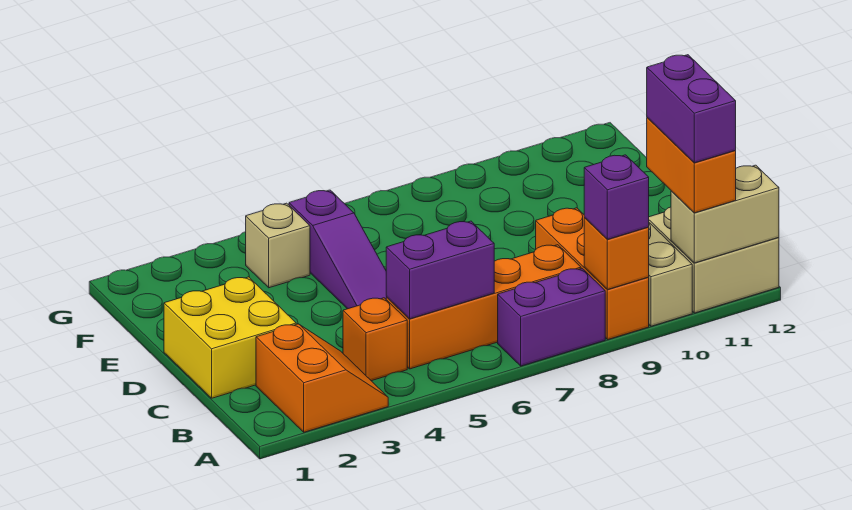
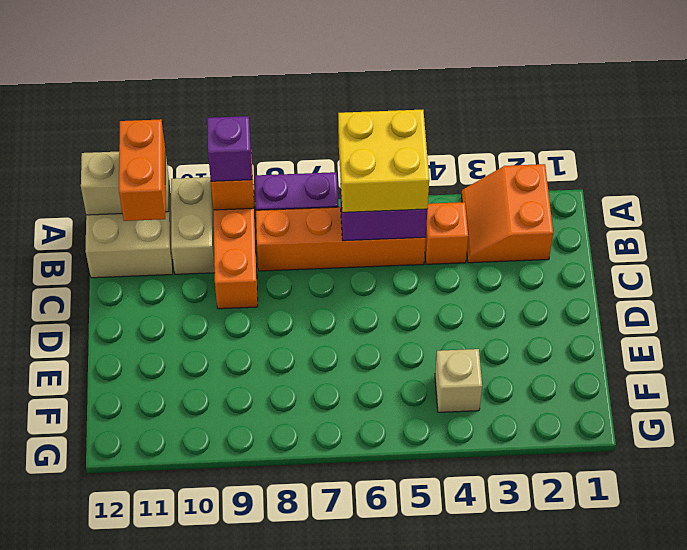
purple brick A11:B11 level 4 -> none
yellow brick C1:D2 level 1 -> yellow brick A5:B6 level 3
purple slope D5:F5 level 1 top F -> none

